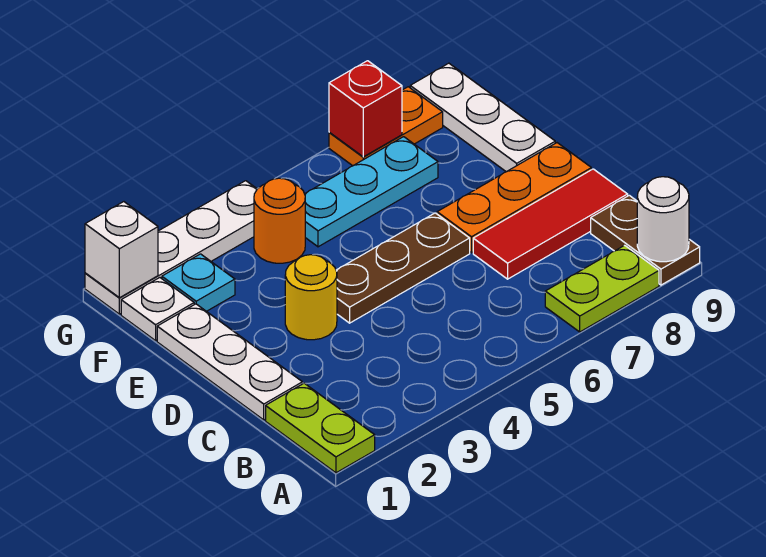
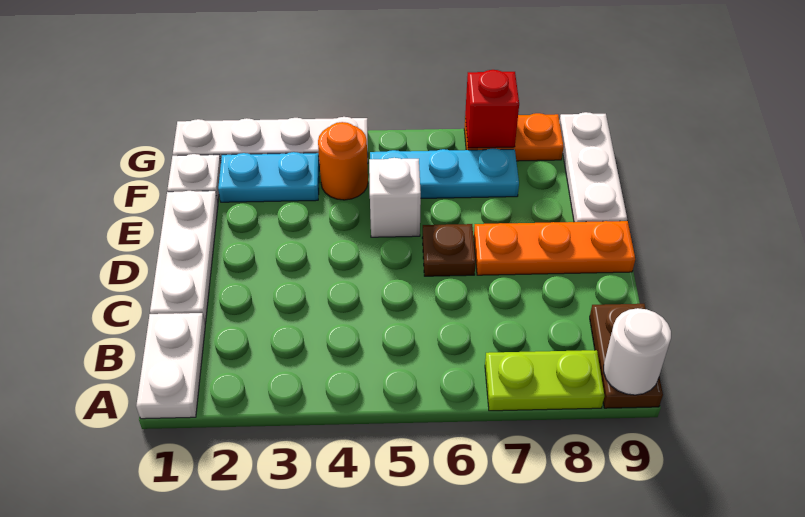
lime plate A1:B1 level 1 -> white plate A1:B1 level 1
red tile C7:C9 level 1 -> none
yellow round brick D3 level 1 -> none
brown plate D4:D6 level 1 -> brown plate D6 level 1
cyan plate F2 level 1 -> cyan plate F2:F3 level 1
white brick G1 level 2 -> white brick E5 level 1

